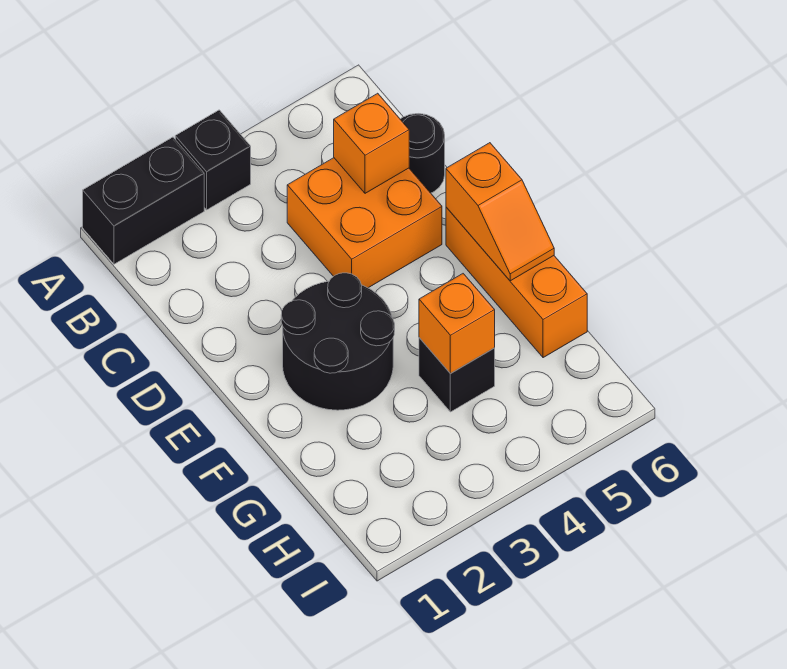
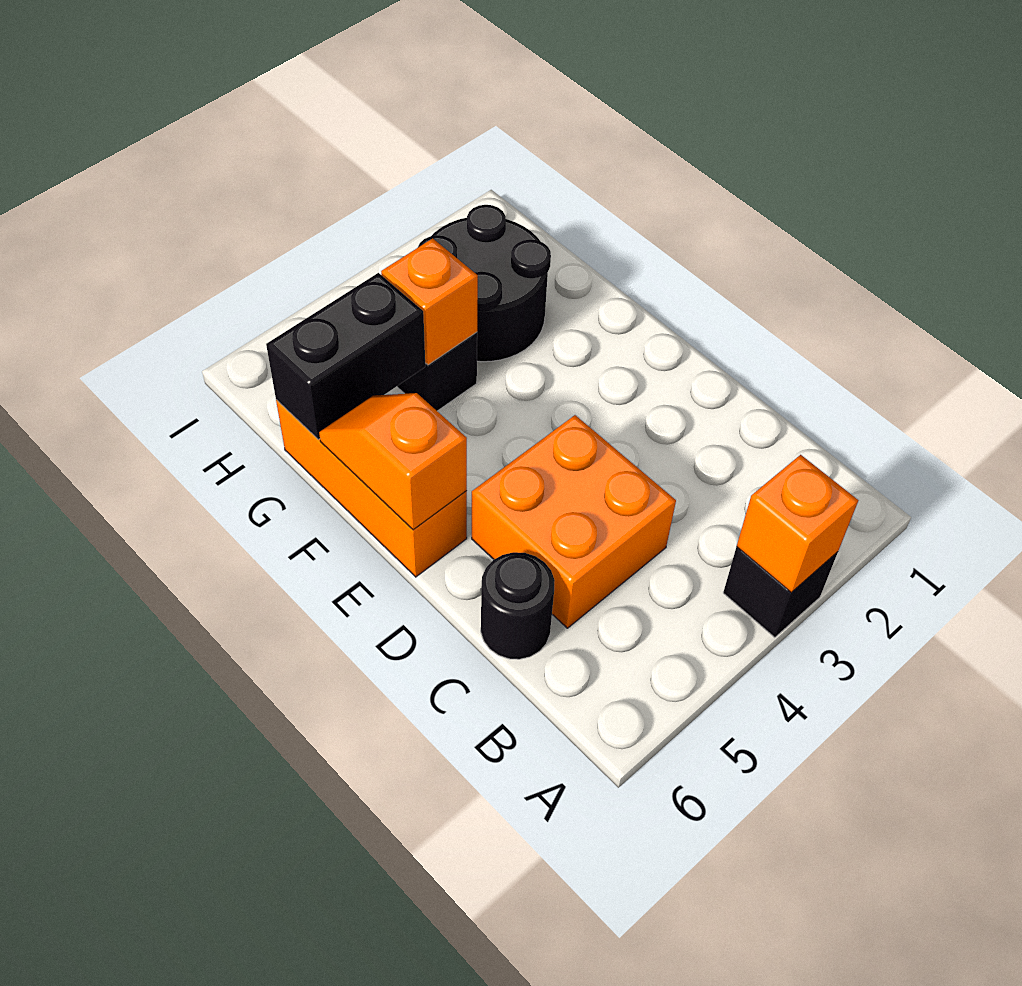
black brick A1:A2 level 1 -> black brick G5:G6 level 2
orange brick C5 level 2 -> orange brick A3 level 2
black round brick E2:F3 level 1 -> black round brick G2:H3 level 1

